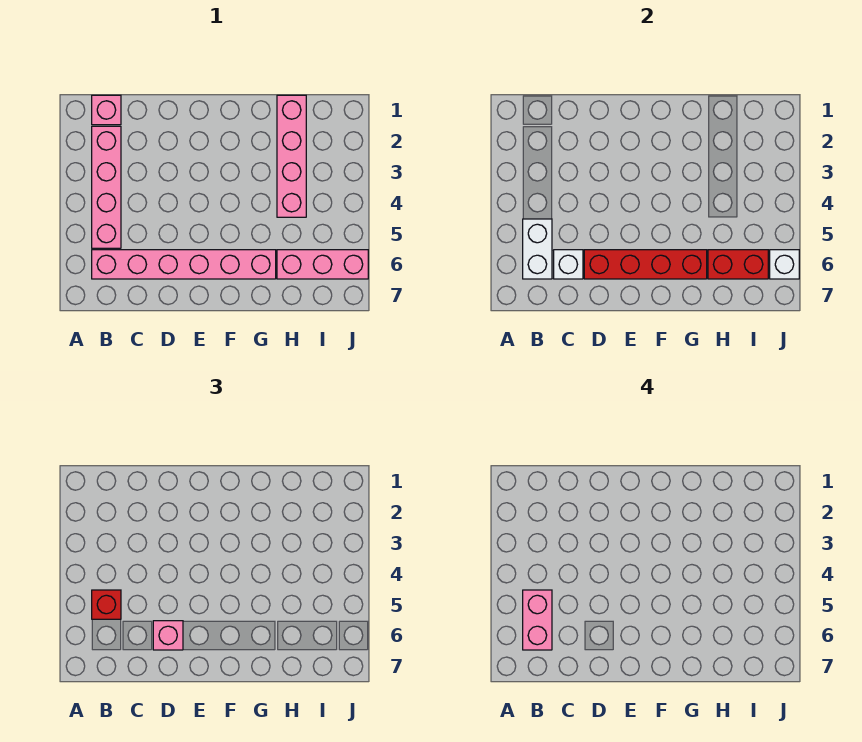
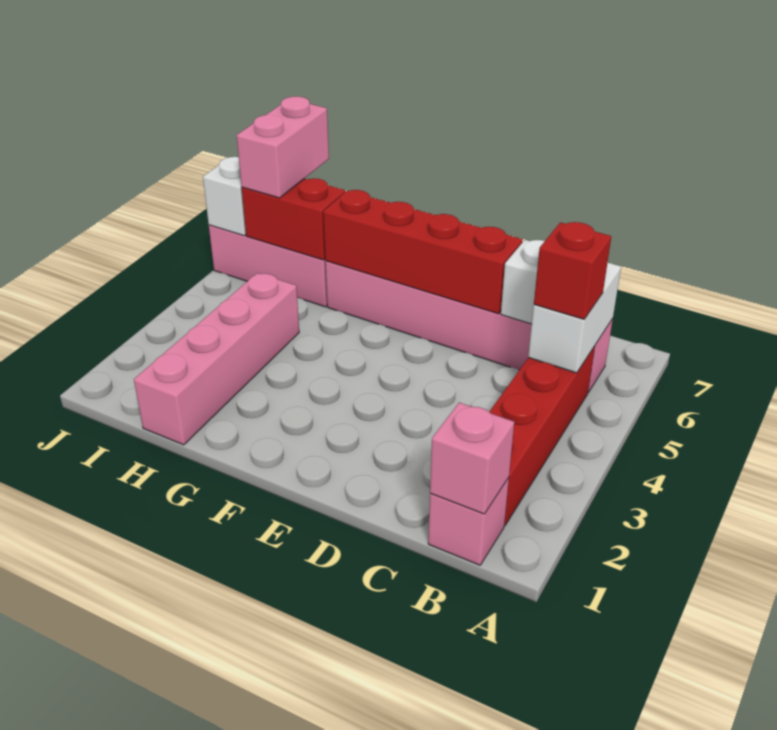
pink brick B2:B5 level 1 -> red brick B2:B5 level 1
pink brick B5:B6 level 4 -> pink brick I6:I7 level 3
pink brick D6 level 3 -> pink brick B1 level 2

